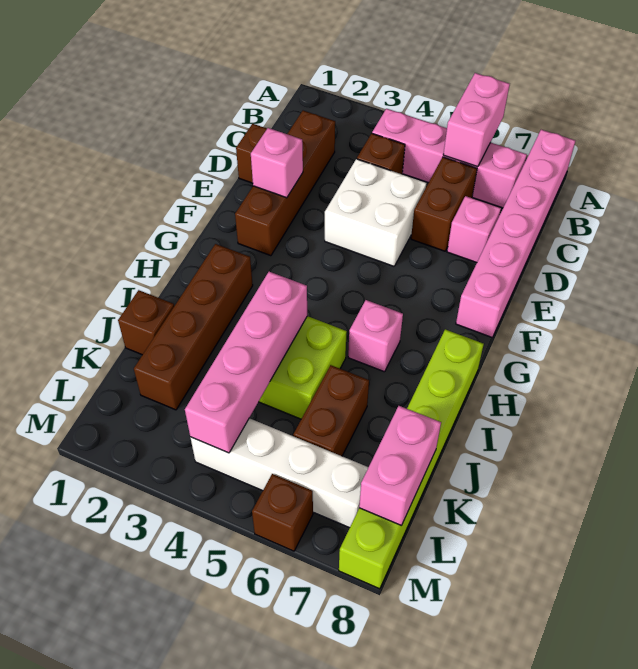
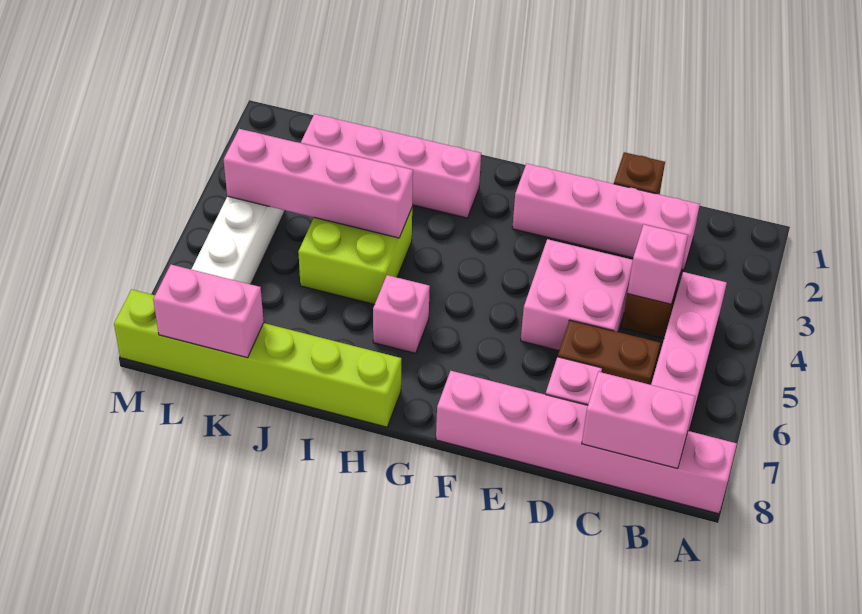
pink brick A6:B6 level 2 -> pink brick B8:C8 level 2
brown brick C2:F2 level 1 -> pink brick C2:F2 level 1
white brick D4:E5 level 1 -> pink brick D4:E5 level 1
pink brick E2 level 2 -> pink brick C4 level 2
brown brick H2:K2 level 1 -> pink brick H2:K2 level 1
brown brick J1 level 1 -> none
brown brick J6:K6 level 1 -> none
brown brick M6 level 1 -> none

